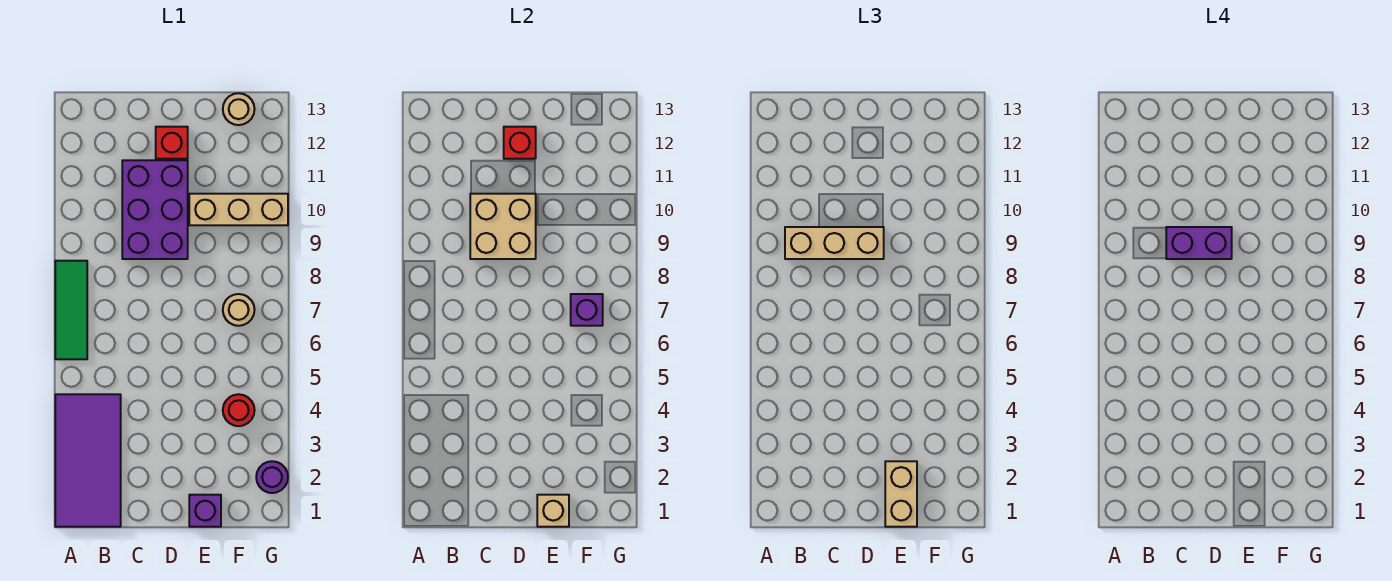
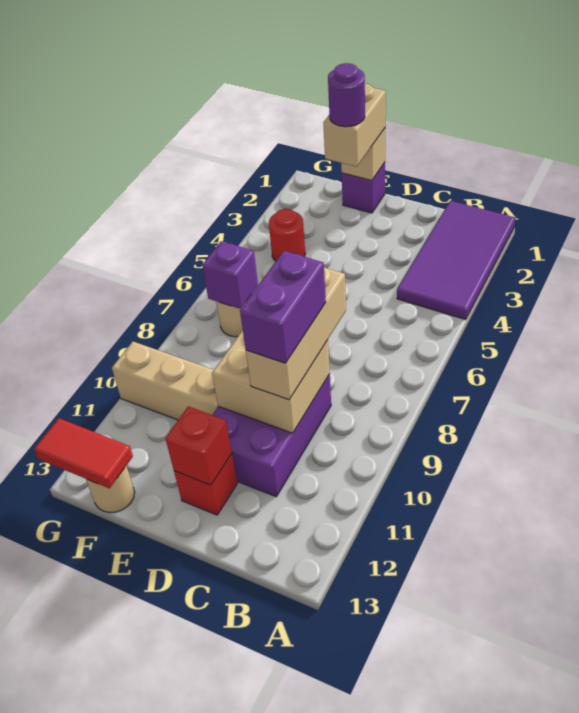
green tile A6:A8 level 1 -> none
tan brick B9:D9 level 3 -> tan brick C8:C10 level 3
purple brick C9:D9 level 4 -> purple brick C9:C10 level 4
none -> red tile F13:G13 level 2
purple round brick G2 level 1 -> purple round brick E2 level 4

